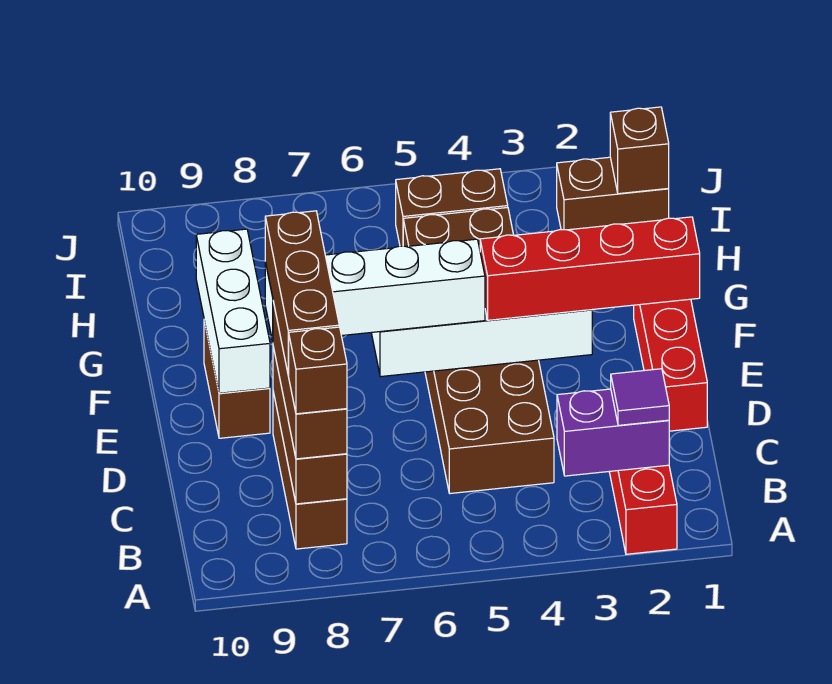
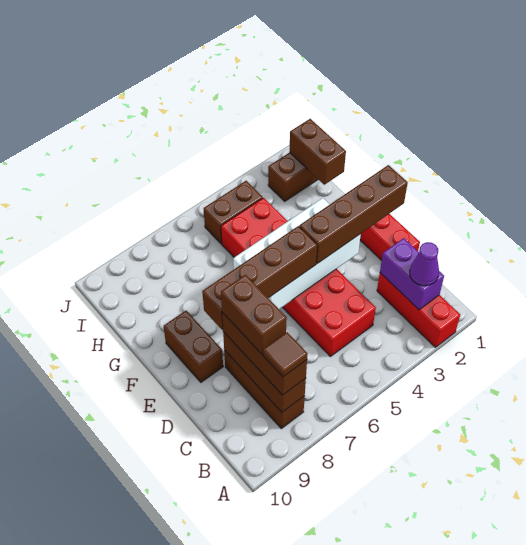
purple brick B2:B3 level 2 -> purple brick B2:C2 level 2
purple tile B2 level 3 -> purple cone B2 level 3
brown brick B8 level 4 -> brown tile B8 level 4
brown brick C4:H5 level 1 -> red brick C4:H5 level 1
brown brick C8:E8 level 4 -> brown brick C8:D8 level 4
red brick E1:E4 level 3 -> brown brick E1:E4 level 3
white brick E5:E8 level 3 -> brown brick E5:E8 level 3
white brick E9:G9 level 2 -> none
brown brick I1 level 2 -> brown brick H1:I1 level 2

